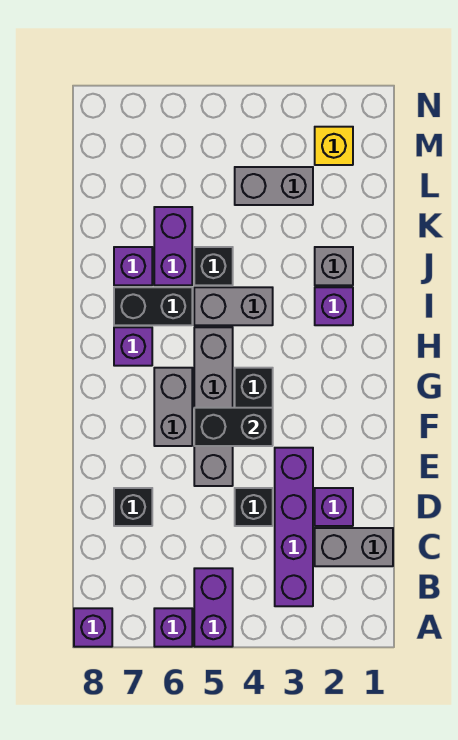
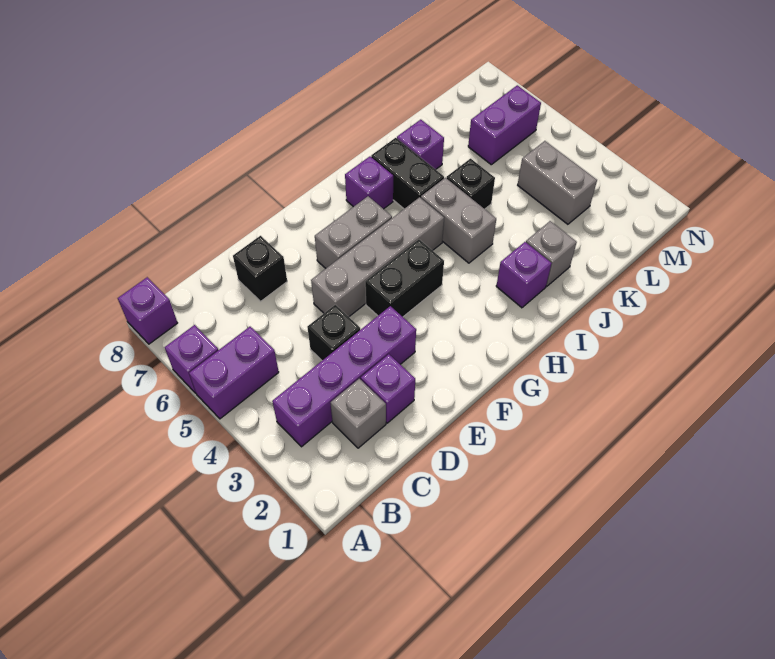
grey brick C1:C2 level 1 -> grey brick C2 level 1
black brick F4:F5 level 2 -> none
purple brick J6:K6 level 1 -> purple brick L6:M6 level 1
yellow brick M2 level 1 -> none

